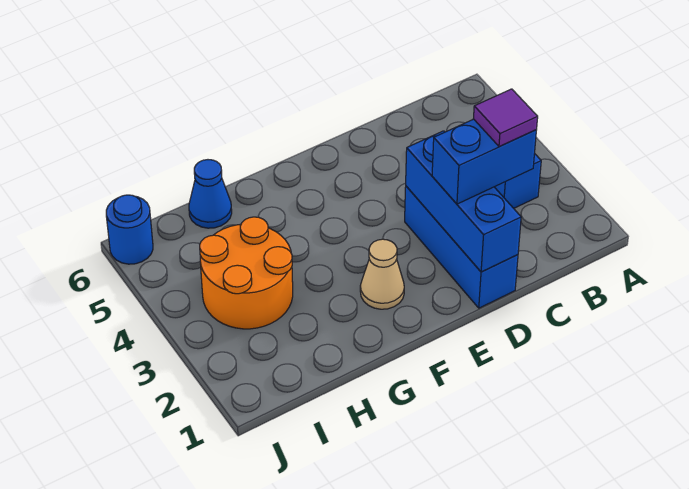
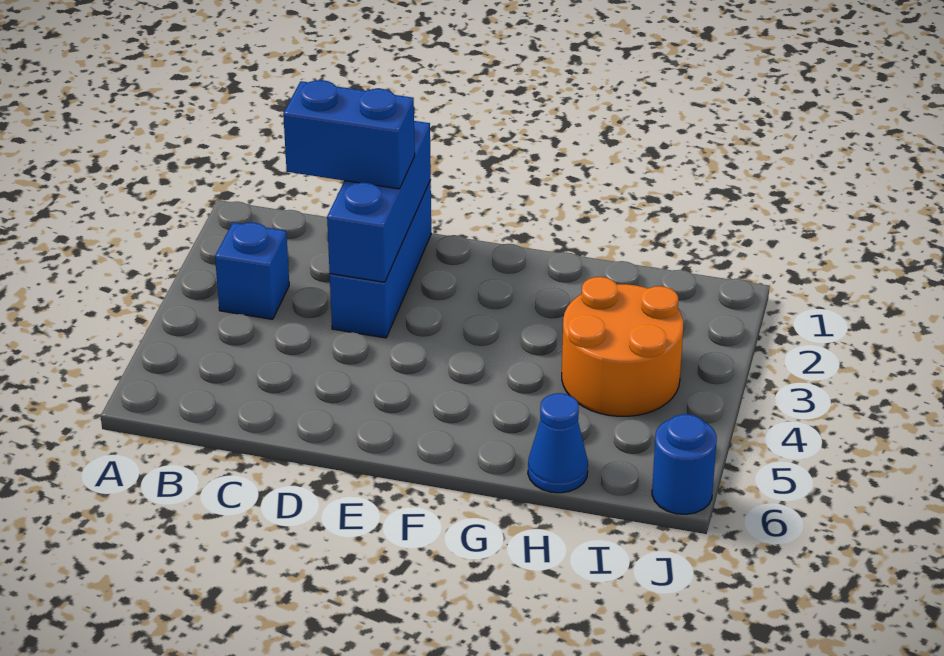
purple tile C2 level 4 -> none
tan cone F2 level 1 -> none

